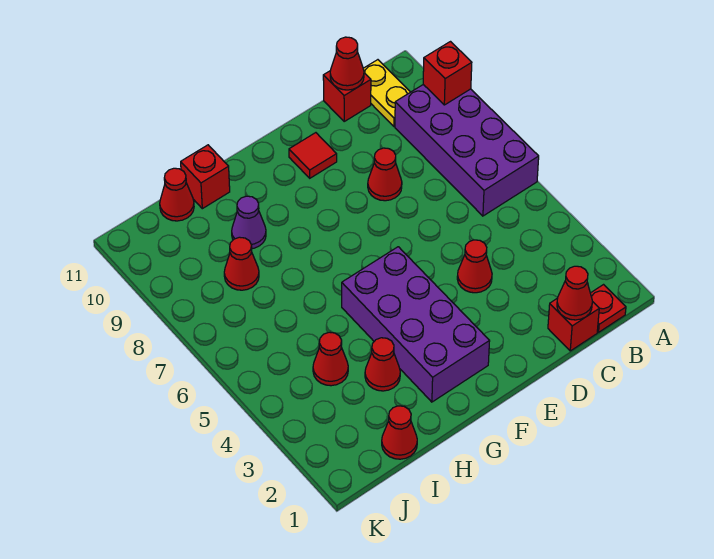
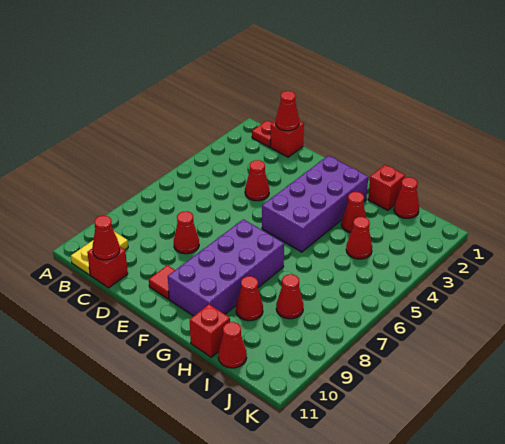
purple brick A6:B9 level 1 -> purple brick F7:G10 level 1
red brick A9 level 2 -> red brick H1 level 1
purple cone H9 level 1 -> red cone H9 level 1

